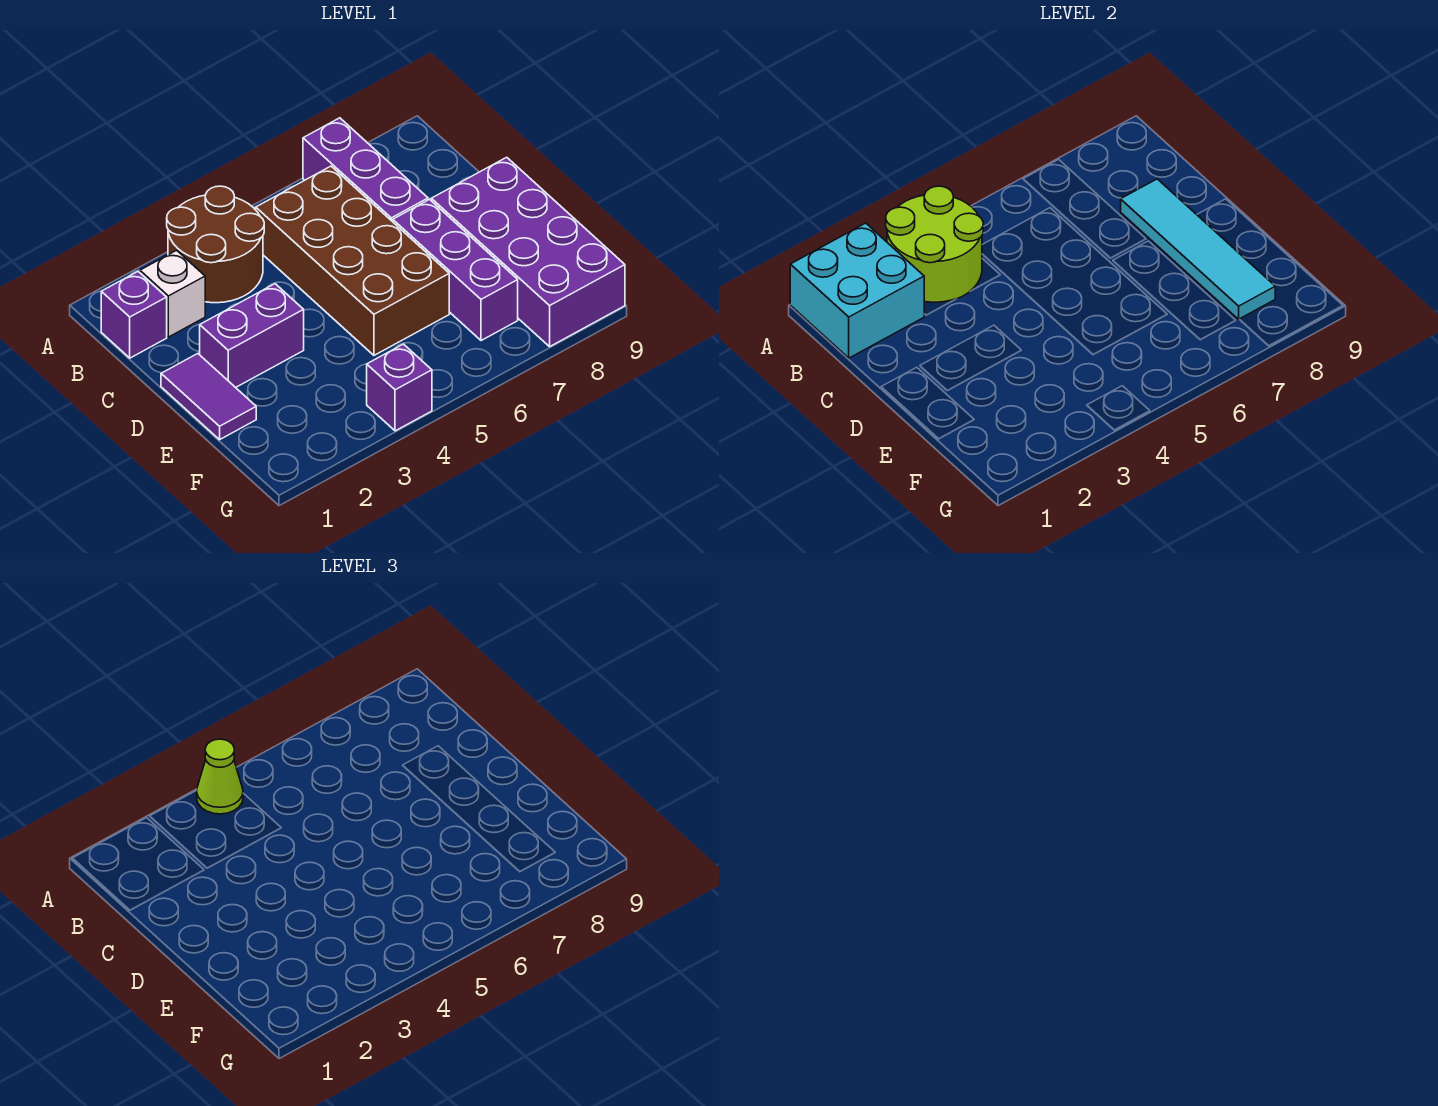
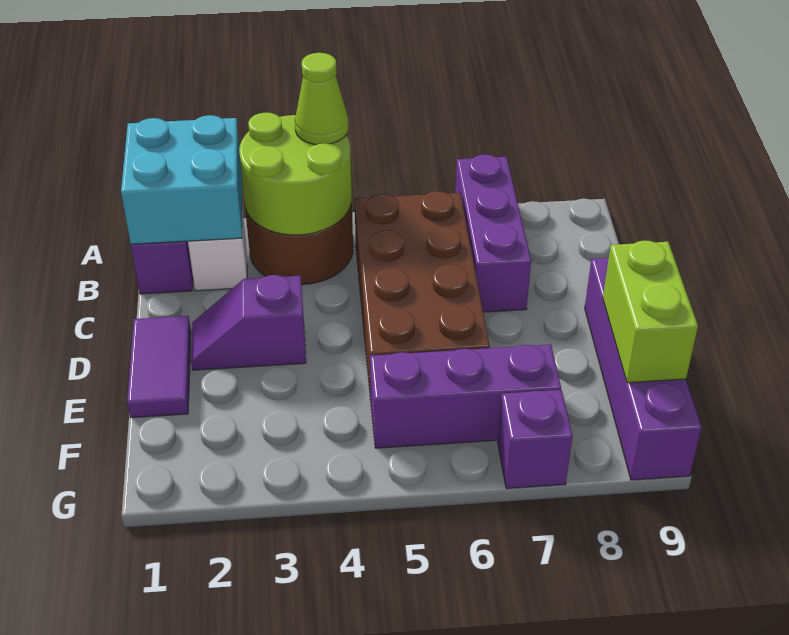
cyan tile C8:F8 level 2 -> none
purple brick D2:D3 level 1 -> purple slope D2:D3 level 1 top 3
purple brick D7:F7 level 1 -> purple brick F5:F7 level 1
purple brick D8:G9 level 1 -> purple brick D9:G9 level 1
none -> lime brick E9:F9 level 2
purple brick G4 level 1 -> purple brick G7 level 1

